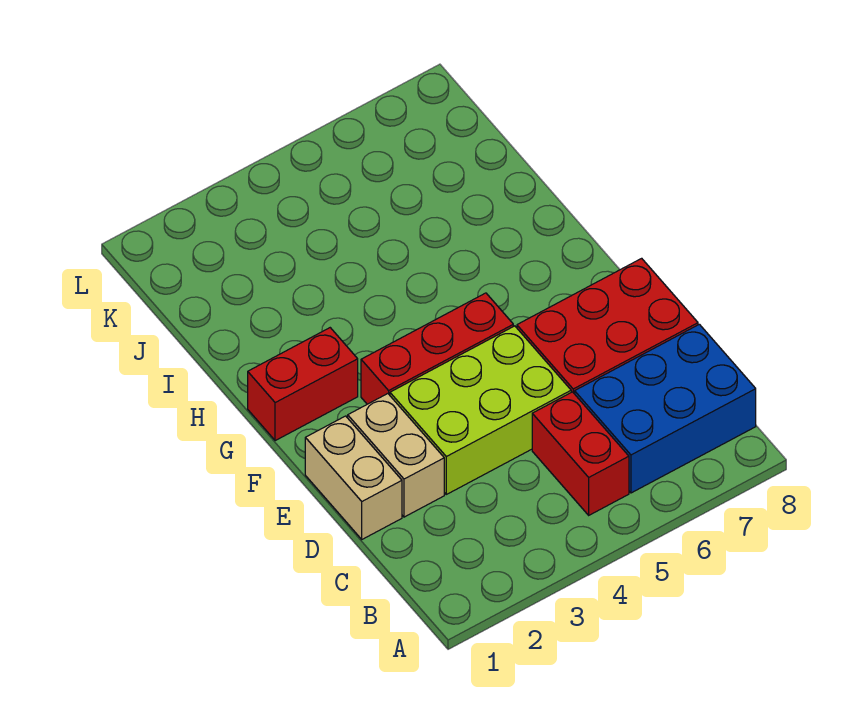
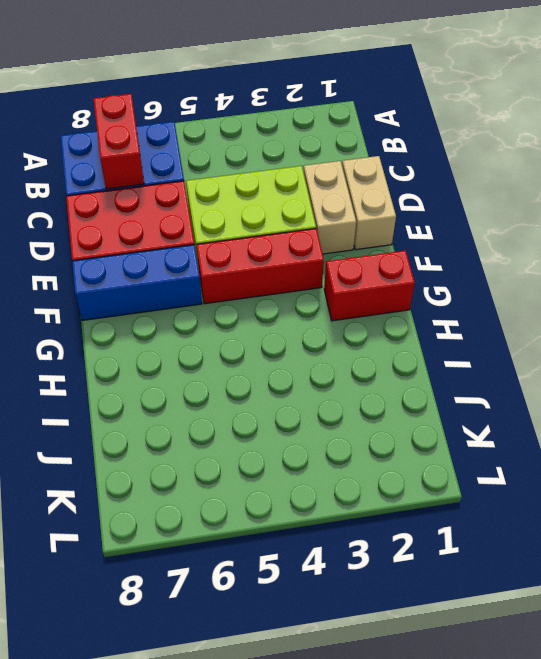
red brick B5:C5 level 1 -> red brick B7:C7 level 2
none -> blue brick F6:F8 level 1

